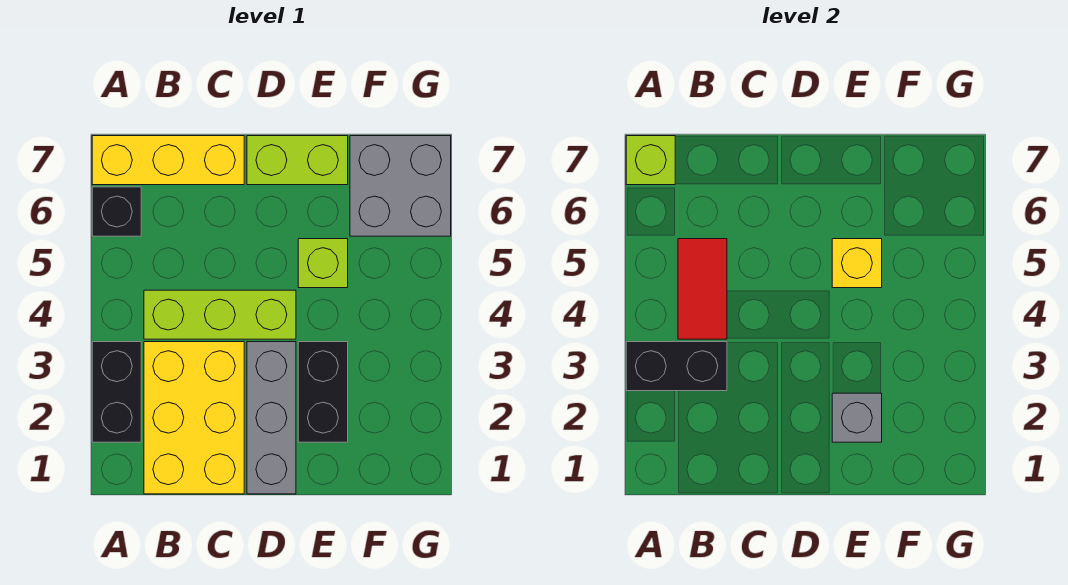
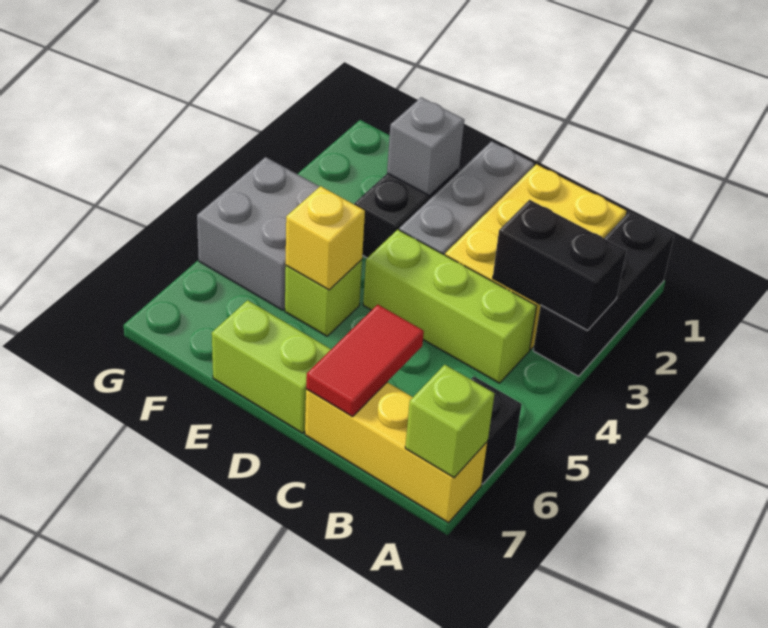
black brick A2:A3 level 1 -> black brick A1:A3 level 1
red tile B4:B5 level 2 -> red tile C6:C7 level 2
grey brick F6:G7 level 1 -> grey brick F4:G5 level 1

